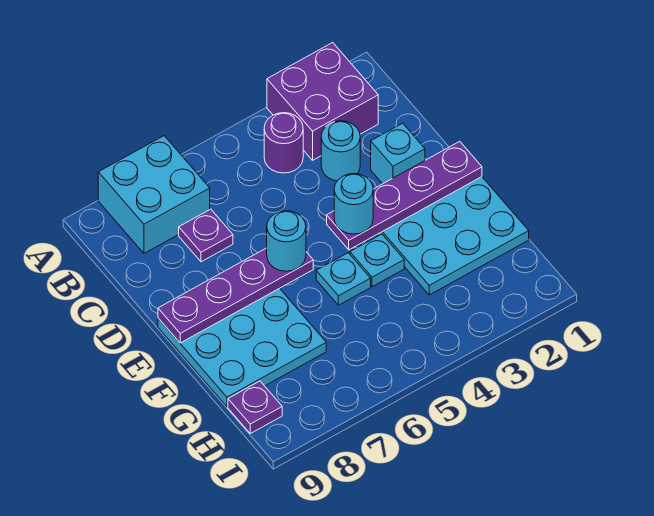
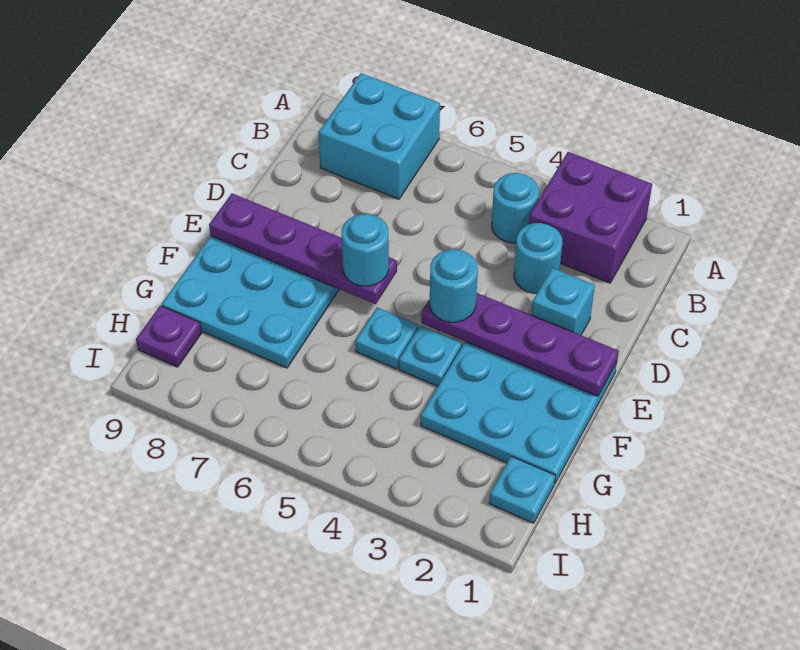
purple round brick B4 level 1 -> cyan round brick B4 level 1
purple plate C7 level 1 -> none
none -> cyan plate H1 level 1

